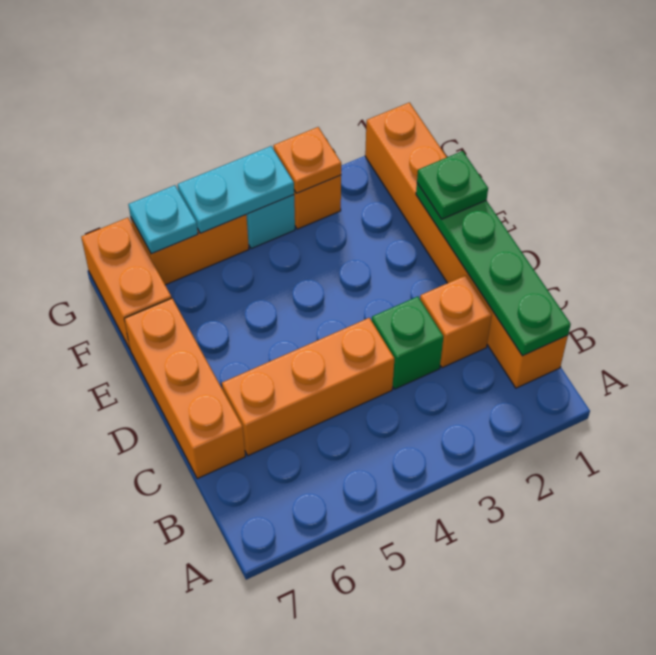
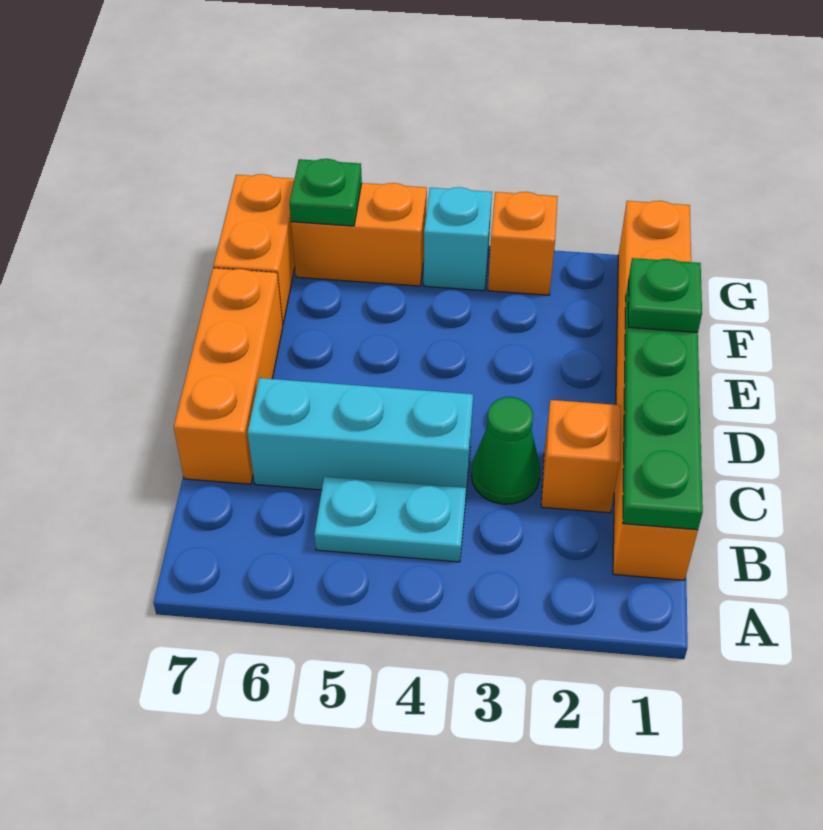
green brick C3 level 1 -> green cone C3 level 1
orange brick C4:C6 level 1 -> cyan brick C4:C6 level 1
orange plate G3 level 2 -> none
cyan plate G4:G5 level 2 -> cyan plate B4:B5 level 1
cyan plate G6 level 2 -> green plate G6 level 2

